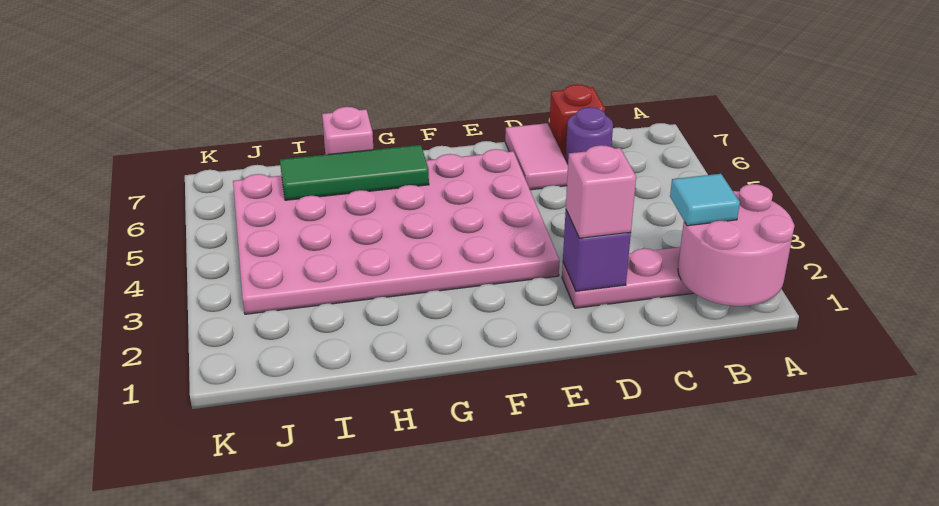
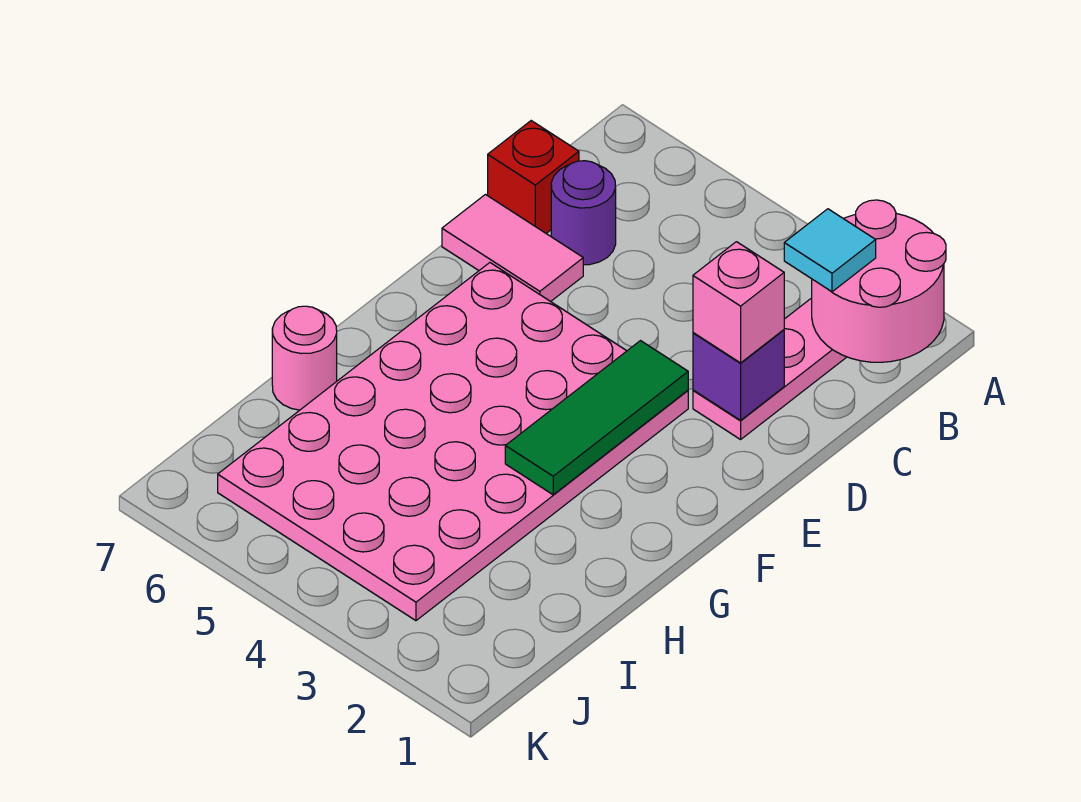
green tile G6:I6 level 2 -> green tile E3:G3 level 2
pink brick H7 level 1 -> pink round brick H7 level 1

